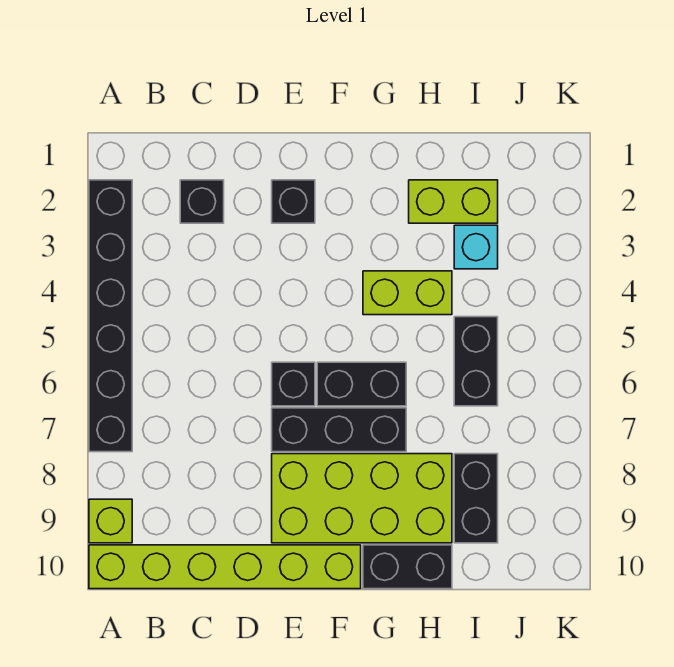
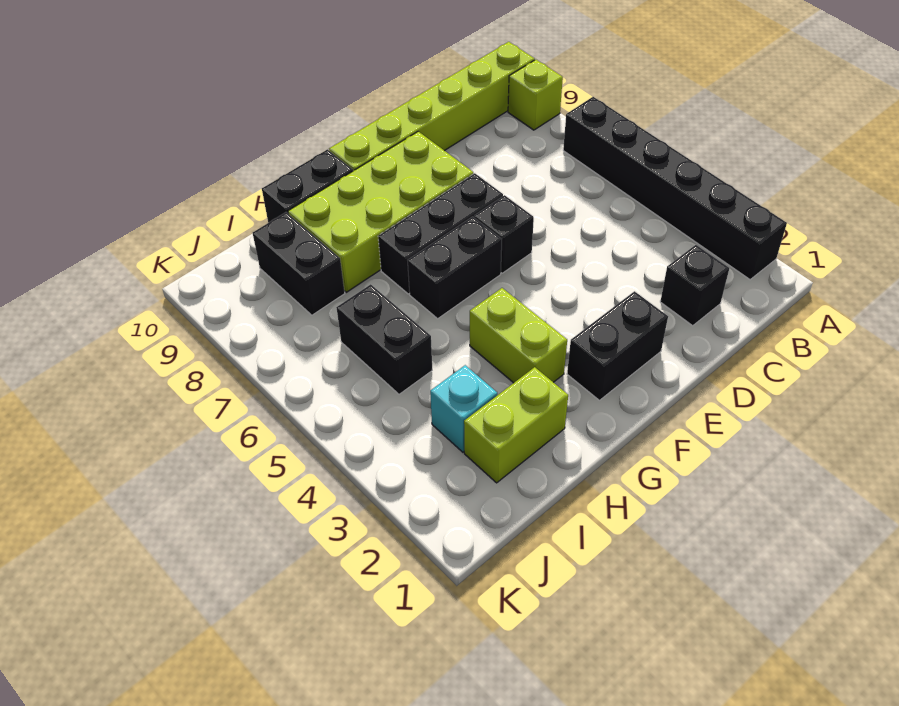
black brick E2 level 1 -> black brick E2:F2 level 1
lime brick G4:H4 level 1 -> lime brick G3:G4 level 1

